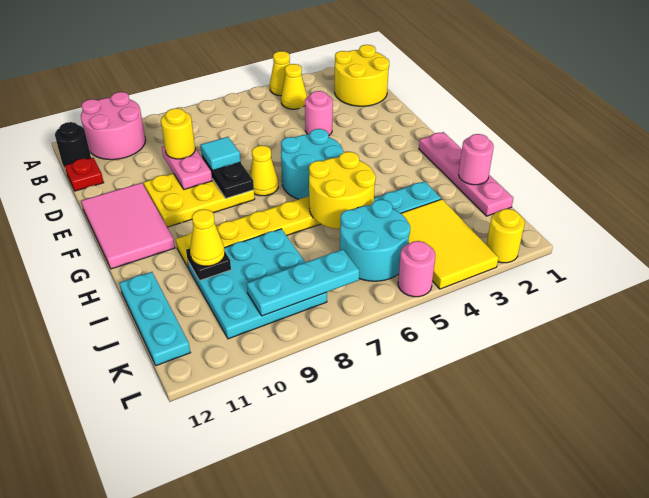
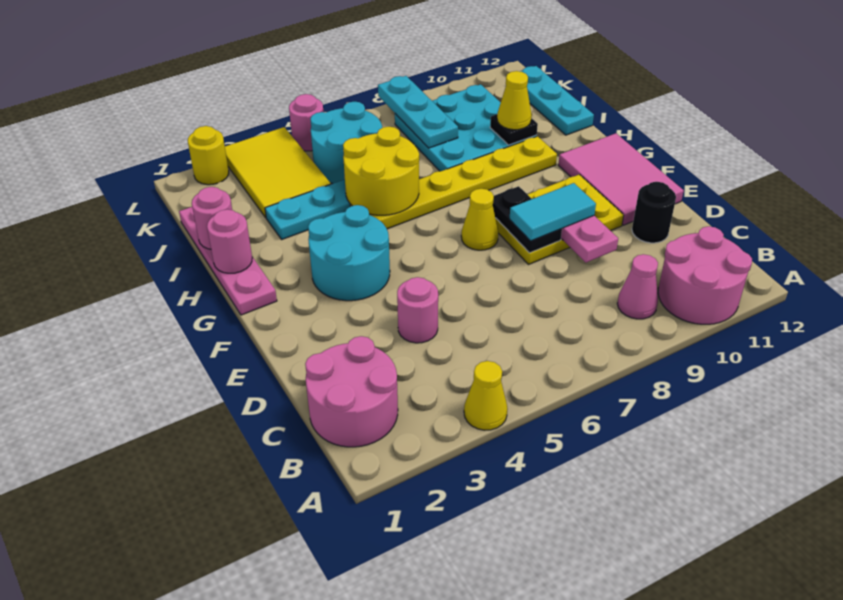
yellow round brick B1:C2 level 1 -> pink round brick B1:C2 level 1
yellow cone B4 level 1 -> none
none -> pink cone B9 level 1
black round brick B12 level 1 -> black round brick D11 level 1
red plate C12 level 1 -> none
yellow round brick D9 level 3 -> none
cyan tile E8 level 3 -> cyan tile E8:E9 level 3
cyan round brick F5:G6 level 1 -> cyan round brick F3:G4 level 1
none -> pink round brick H1 level 2
cyan plate K7:K9 level 2 -> cyan plate J8:L8 level 2

